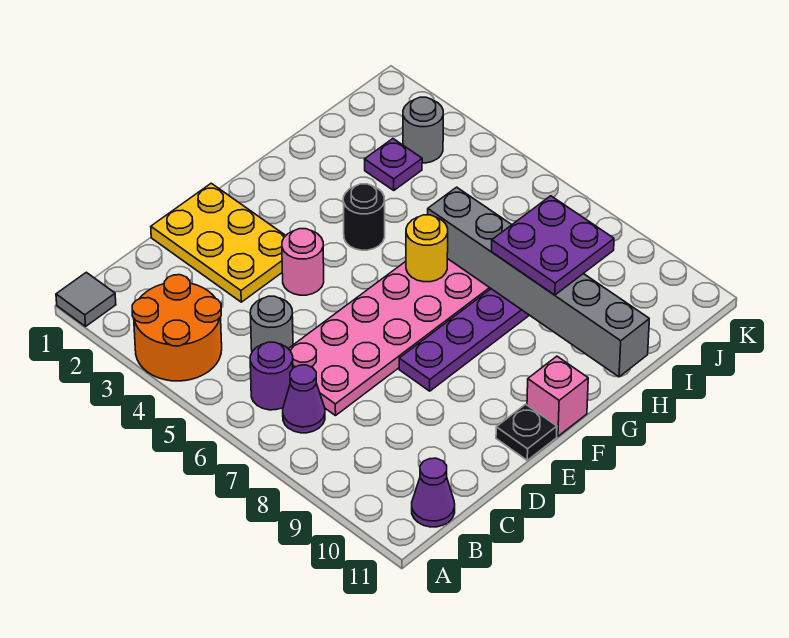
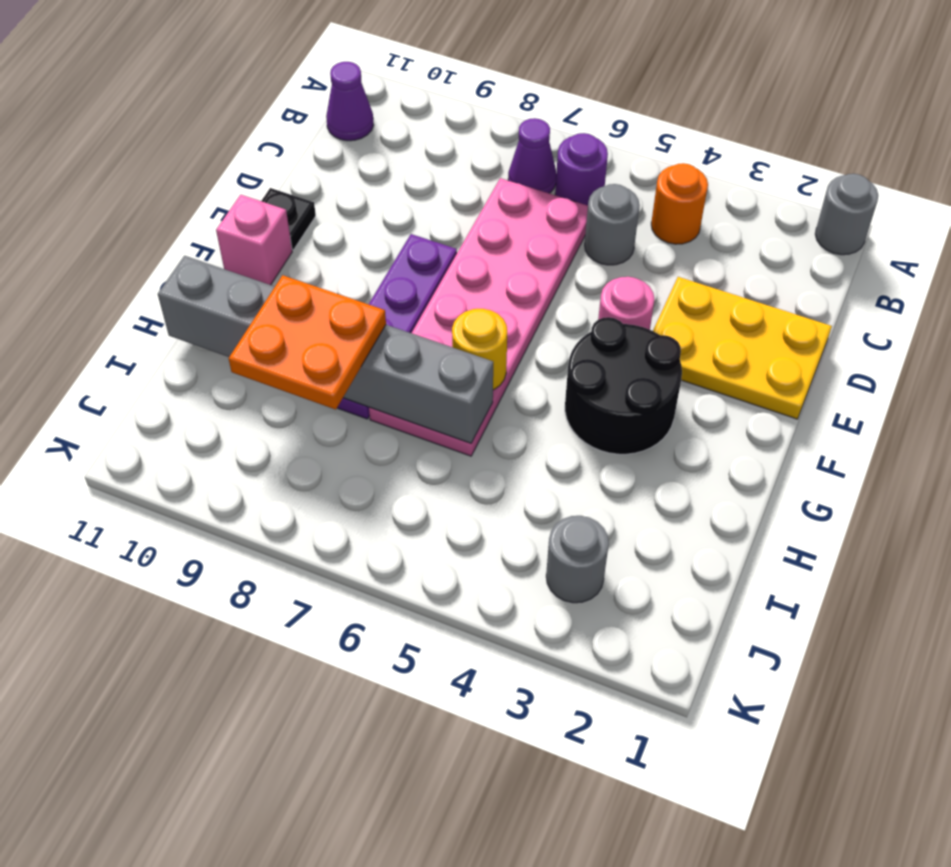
grey tile A1 level 1 -> grey round brick A1 level 1
orange round brick A3:B4 level 1 -> orange round brick B4 level 1
black round brick G4 level 1 -> black round brick F3:G4 level 1
purple plate H8:I9 level 3 -> orange plate H8:I9 level 3
purple plate I3 level 1 -> none

